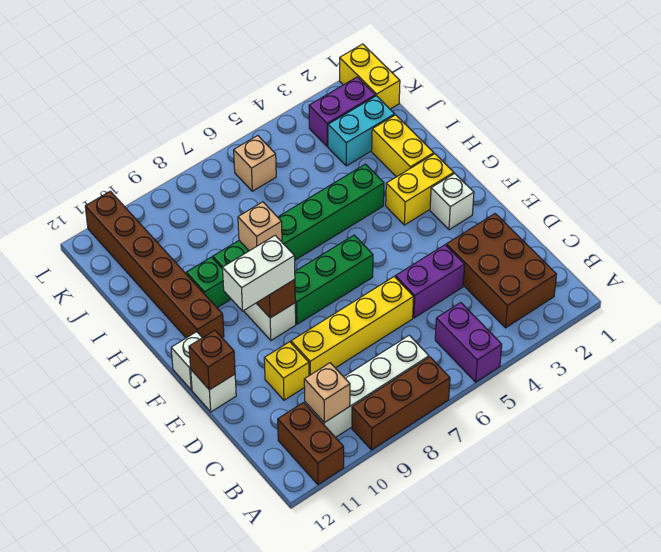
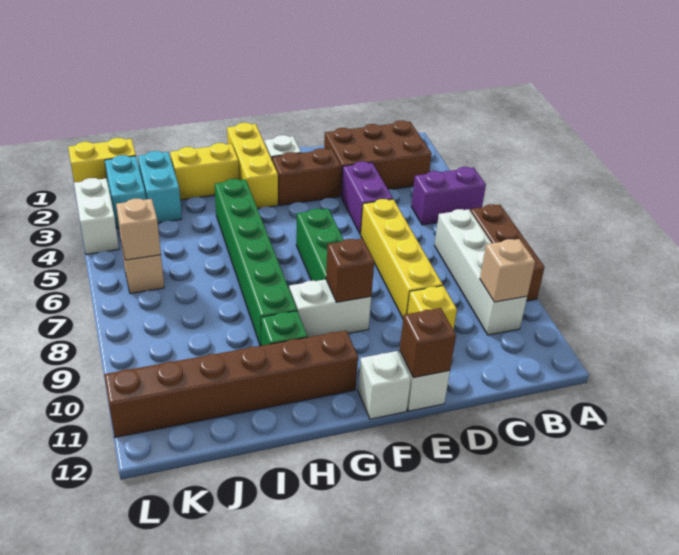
brown brick A11:B11 level 1 -> brown brick E3:F3 level 1
white brick F9:F10 level 3 -> white brick L3:L4 level 1
yellow brick G2:G3 level 1 -> yellow brick G1:G3 level 1
tan brick H8 level 2 -> tan brick K6 level 2
purple brick K2:K3 level 1 -> cyan brick K2:K3 level 1

